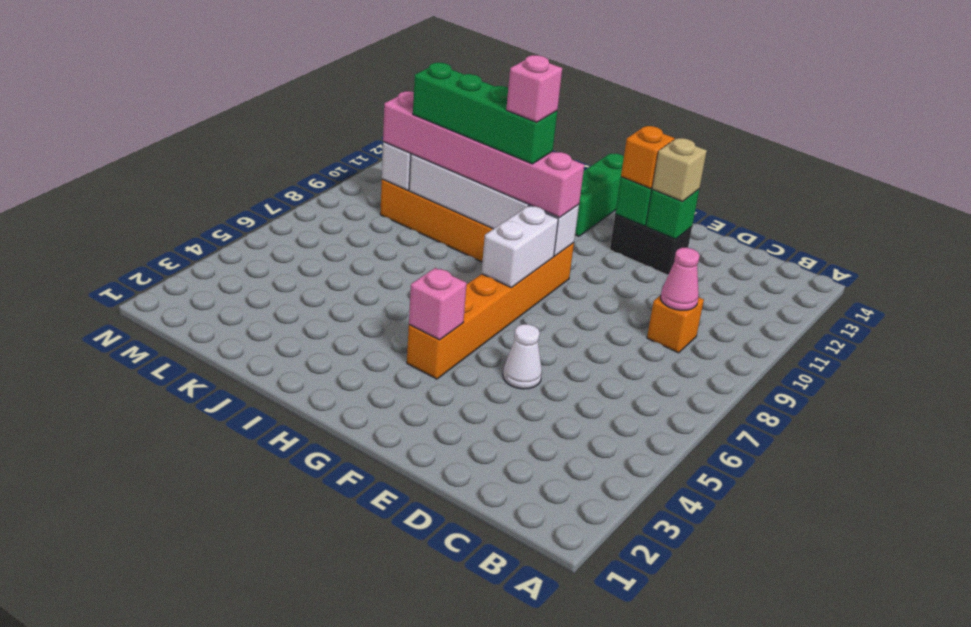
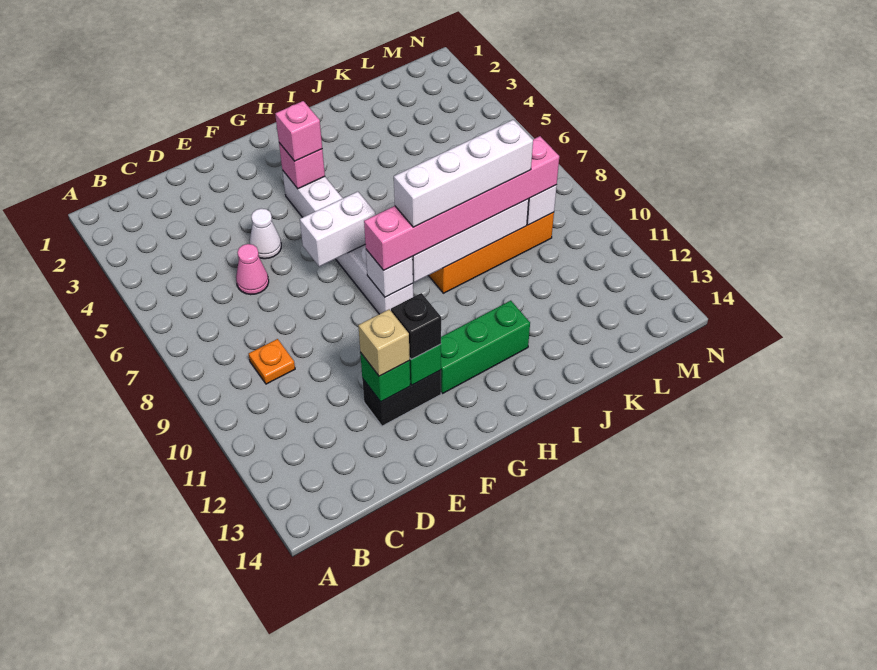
orange brick C9 level 1 -> orange plate C9 level 1
pink cone C9 level 2 -> pink cone D6 level 1
orange brick F12 level 3 -> black brick F12 level 3
orange brick G4:G9 level 1 -> white brick G4:G9 level 1
white brick G7:G8 level 2 -> white brick F7:G7 level 2
green brick H9:K9 level 4 -> white brick H9:K9 level 4
pink brick H9 level 5 -> pink brick G4 level 3
green brick H12:H14 level 1 -> green brick G12:I12 level 1

